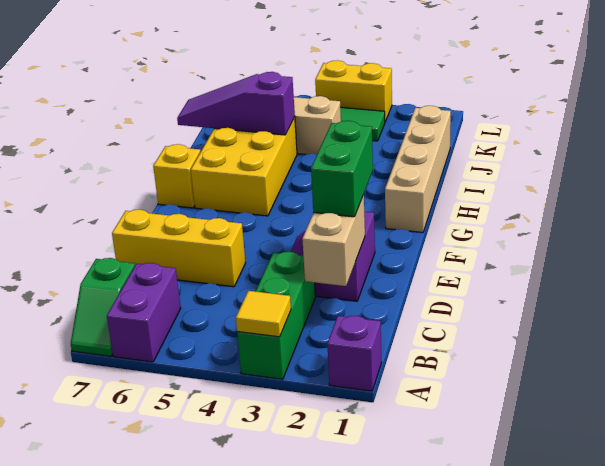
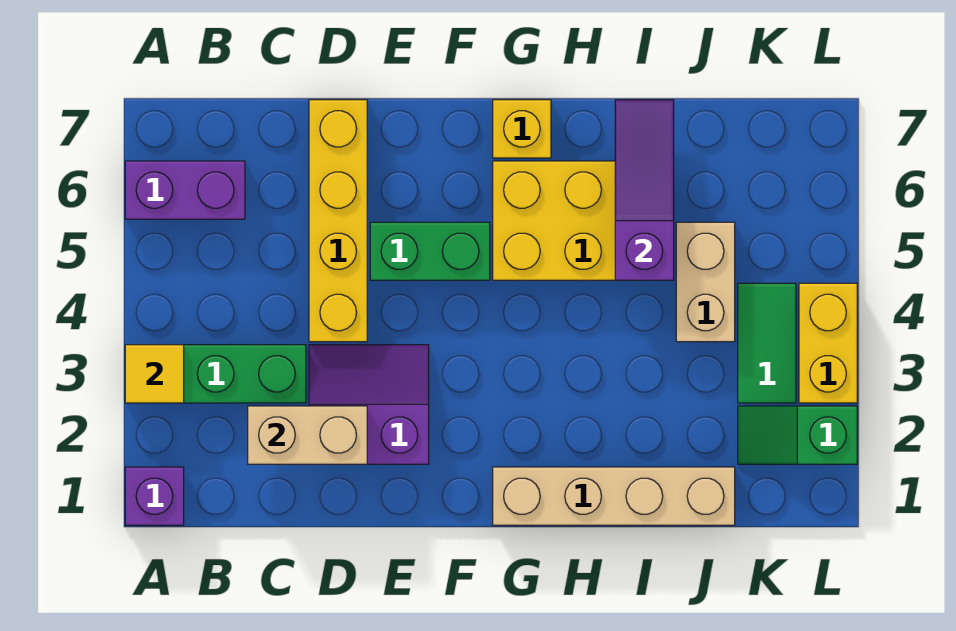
green slope A7:B7 level 1 top B -> green slope K2:L2 level 1 top L
green brick D2:E2 level 3 -> green brick E5:F5 level 1
yellow brick D5:D7 level 1 -> yellow brick D4:D7 level 1

